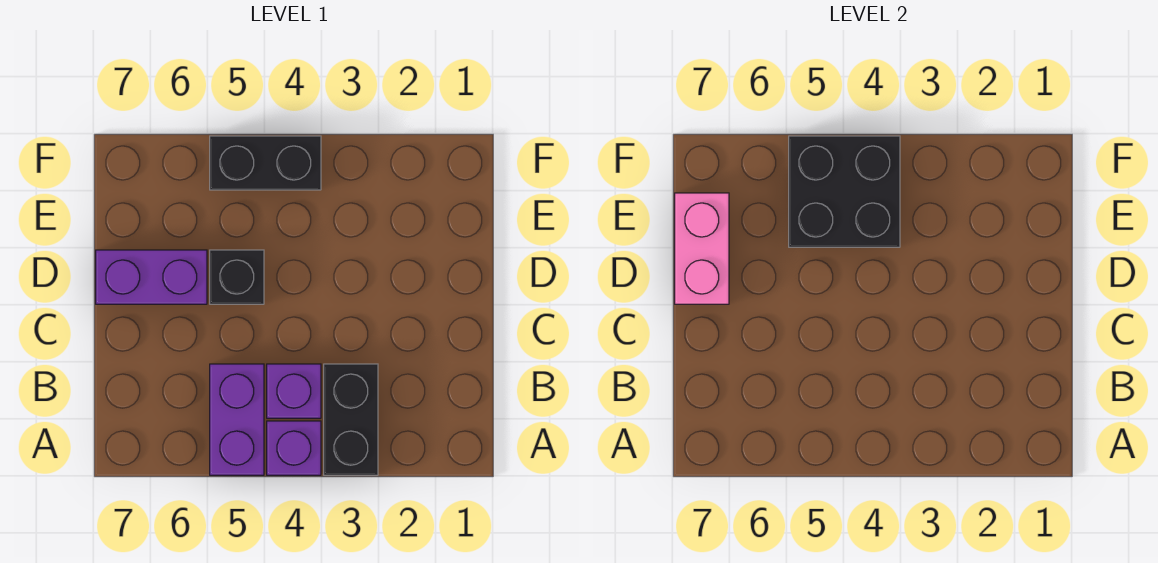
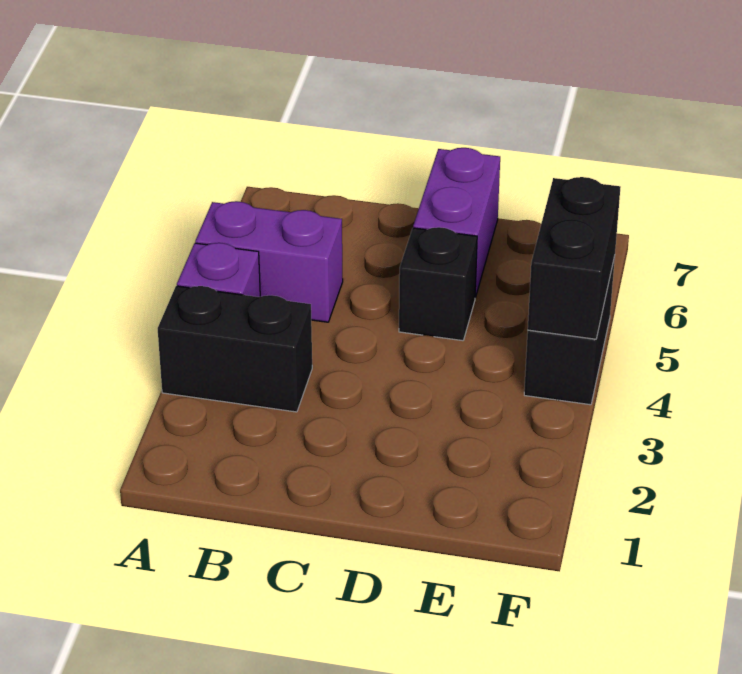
purple brick B4 level 1 -> none
pink brick D7:E7 level 2 -> none
black brick E4:F5 level 2 -> black brick F4:F5 level 2

